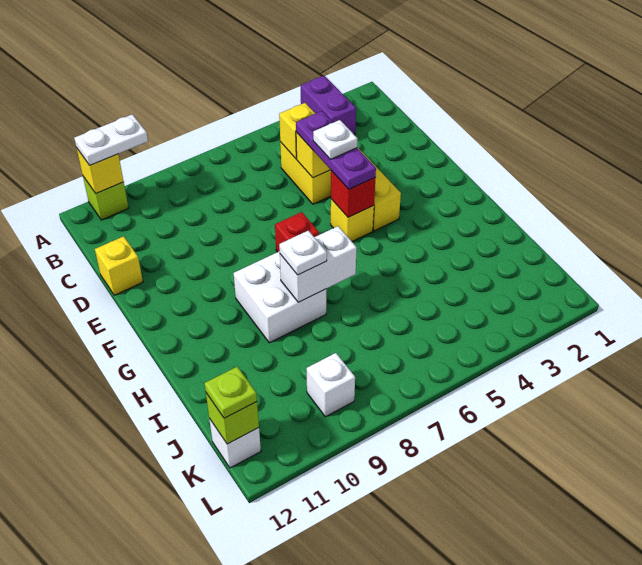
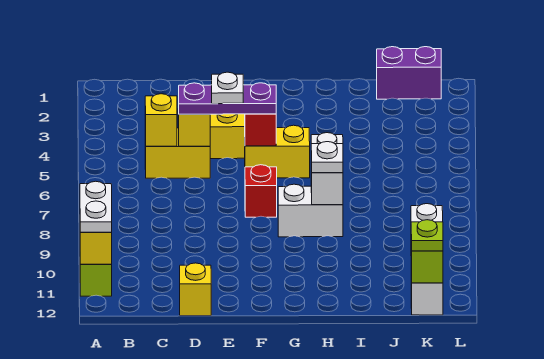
purple brick A3:B3 level 1 -> purple brick J1:K1 level 1
yellow brick F5 level 1 -> yellow brick F5:G5 level 1
white brick G8:H9 level 1 -> white brick G8:H8 level 1

